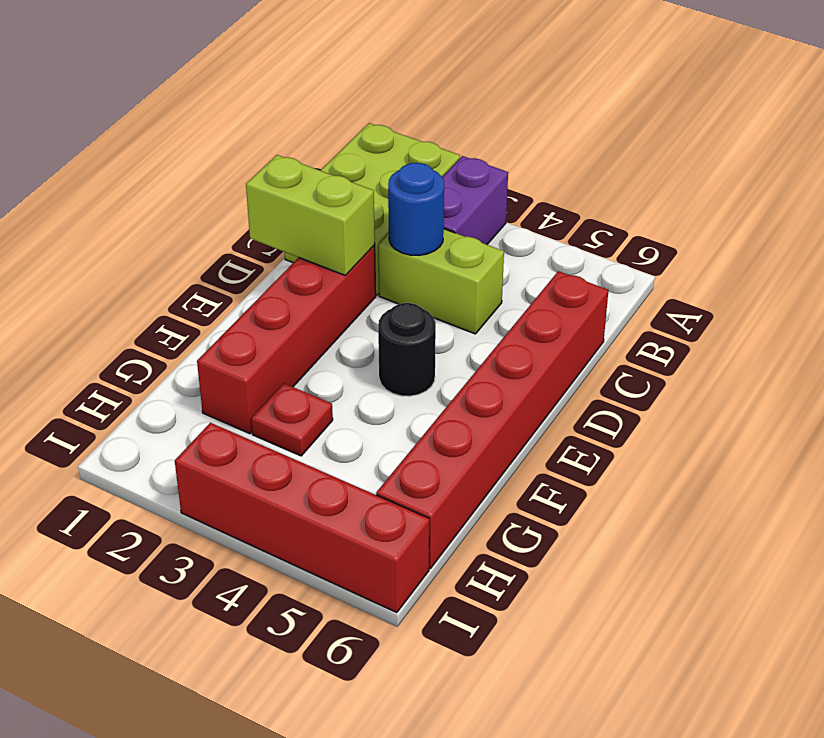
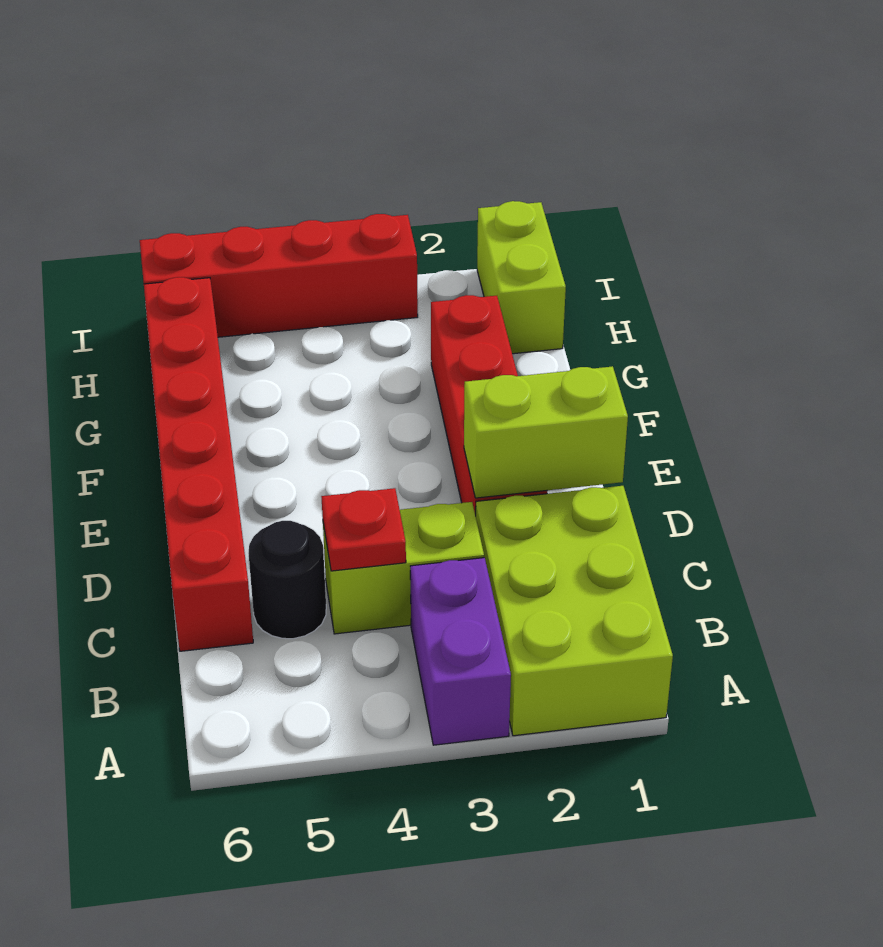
blue round brick C3 level 2 -> none
black round brick E4 level 1 -> black round brick C5 level 1
red plate G3 level 1 -> red plate C4 level 2
none -> lime brick H1:I1 level 1

